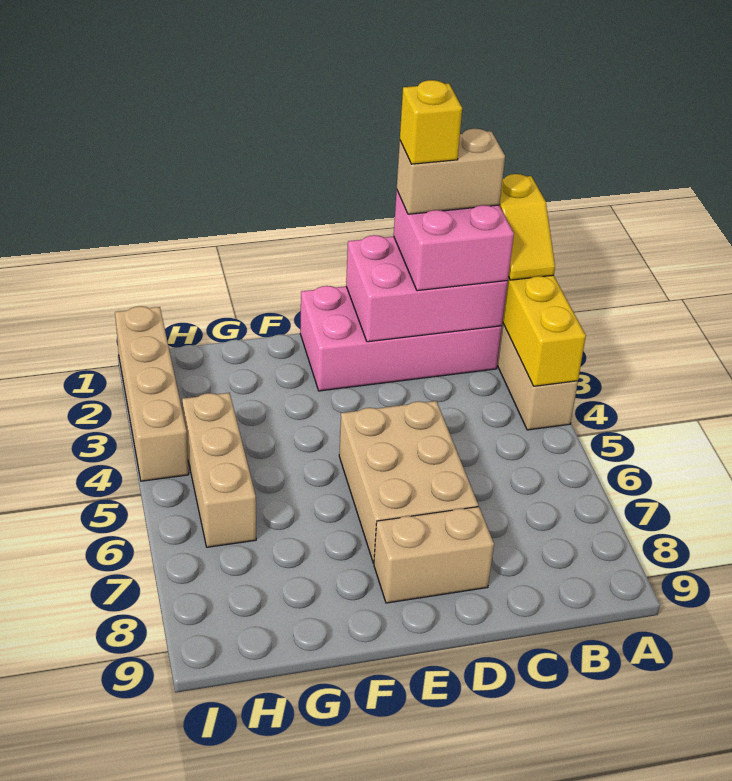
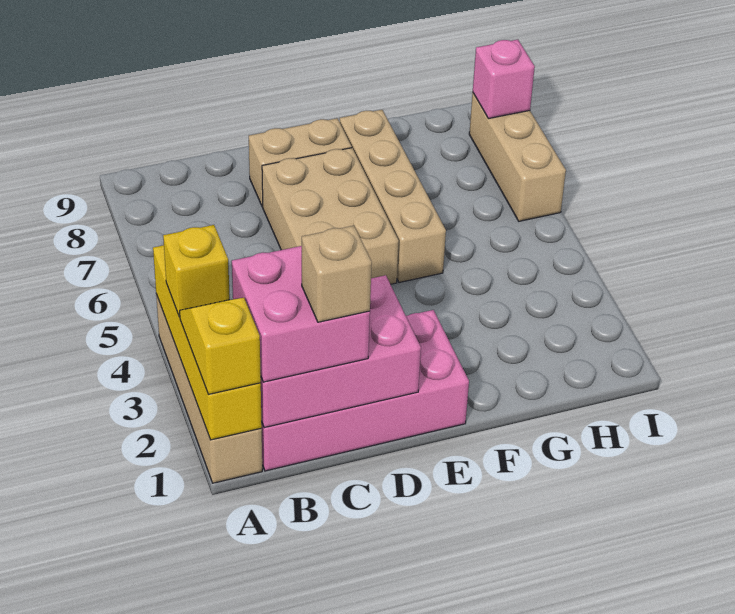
tan brick B1:C1 level 4 -> tan brick C1 level 4
yellow brick C1 level 5 -> yellow brick A3 level 3
tan brick H4:H6 level 1 -> tan brick I6:I8 level 1
tan brick I1:I4 level 1 -> tan brick F5:F8 level 1
none -> pink brick I8 level 2

